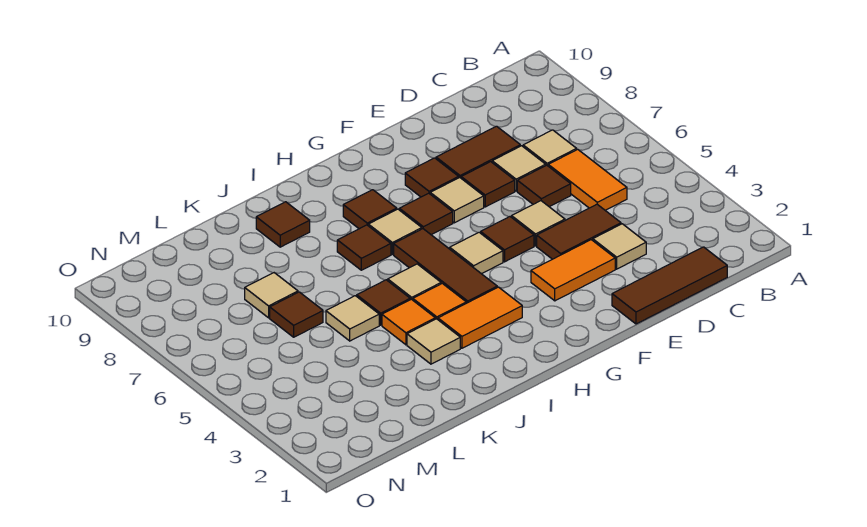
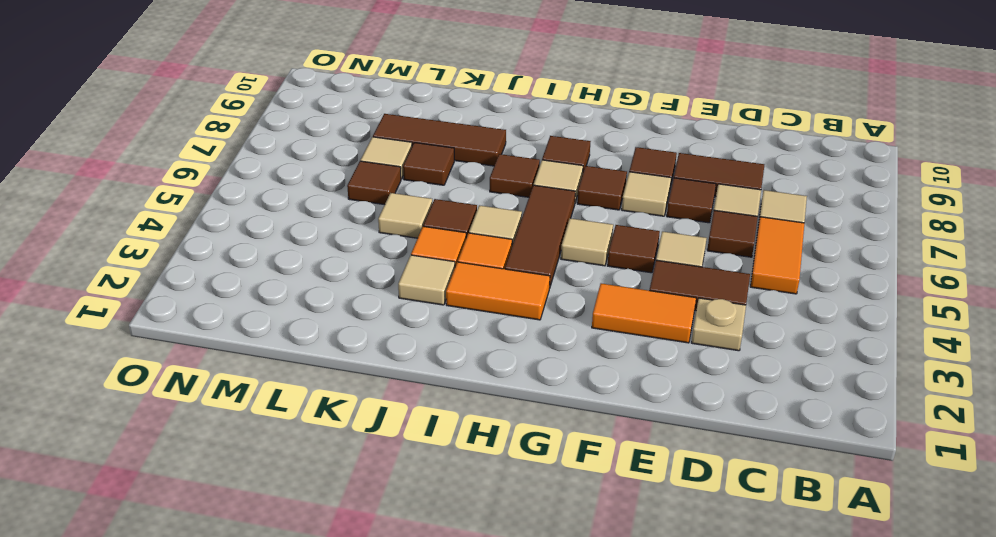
brown tile C1:E1 level 1 -> brown tile J8:L8 level 1
tan tile D3 level 1 -> tan plate D3 level 1
brown tile J9 level 1 -> brown tile K7 level 1

